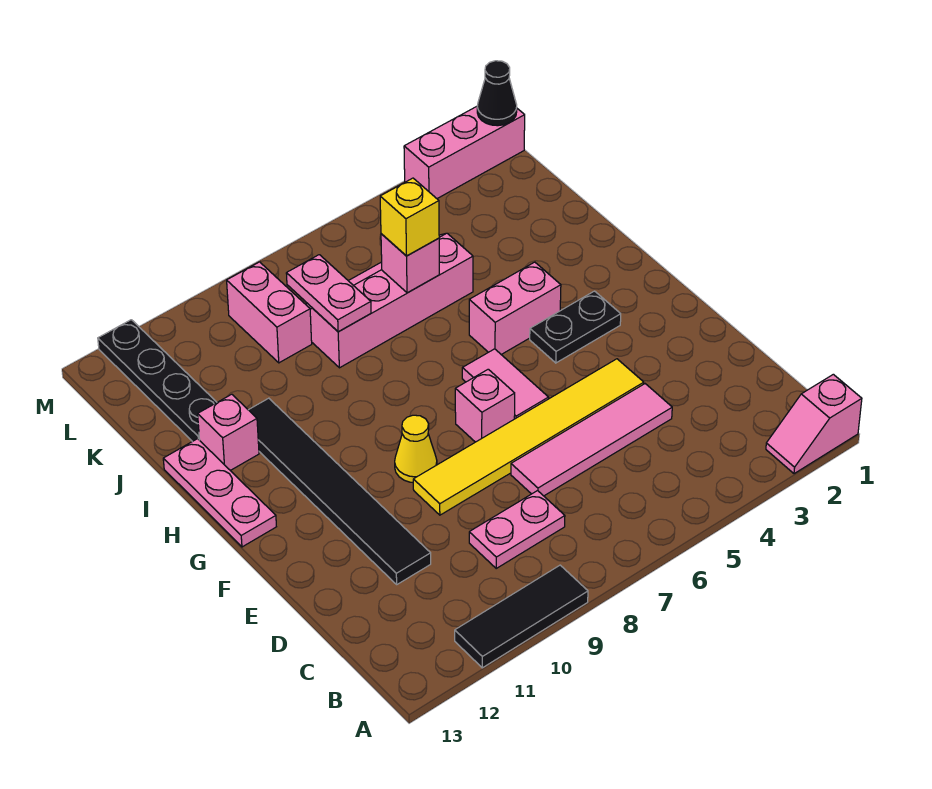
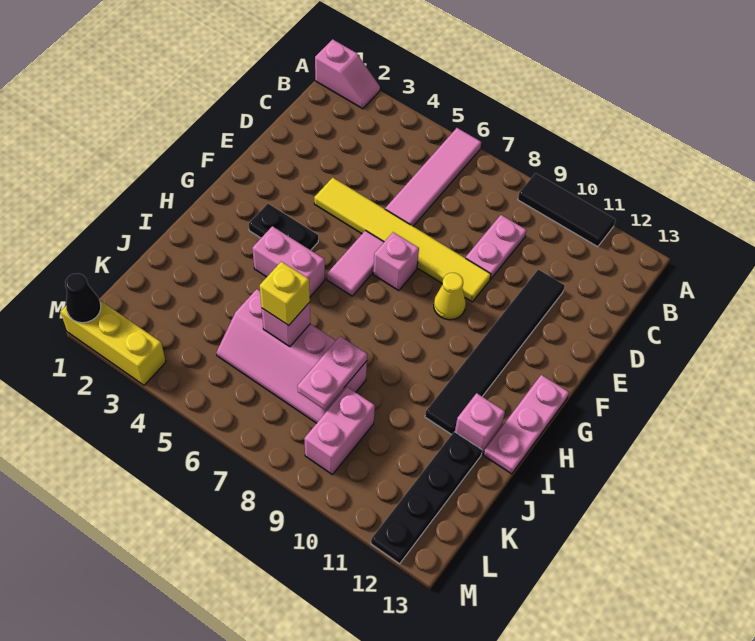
pink plate C8:C9 level 1 -> pink plate C9:D9 level 1
pink tile D4:D7 level 1 -> pink tile A6:D6 level 1
pink brick M1:M3 level 1 -> yellow brick M1:M3 level 1

